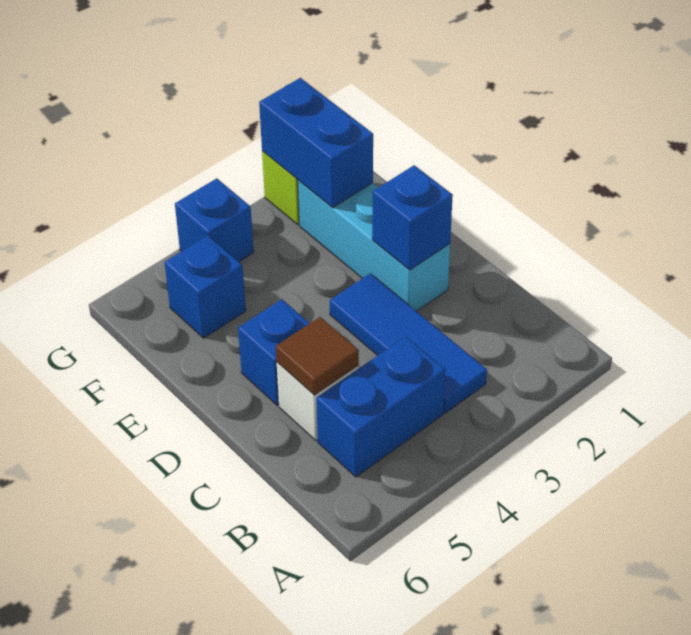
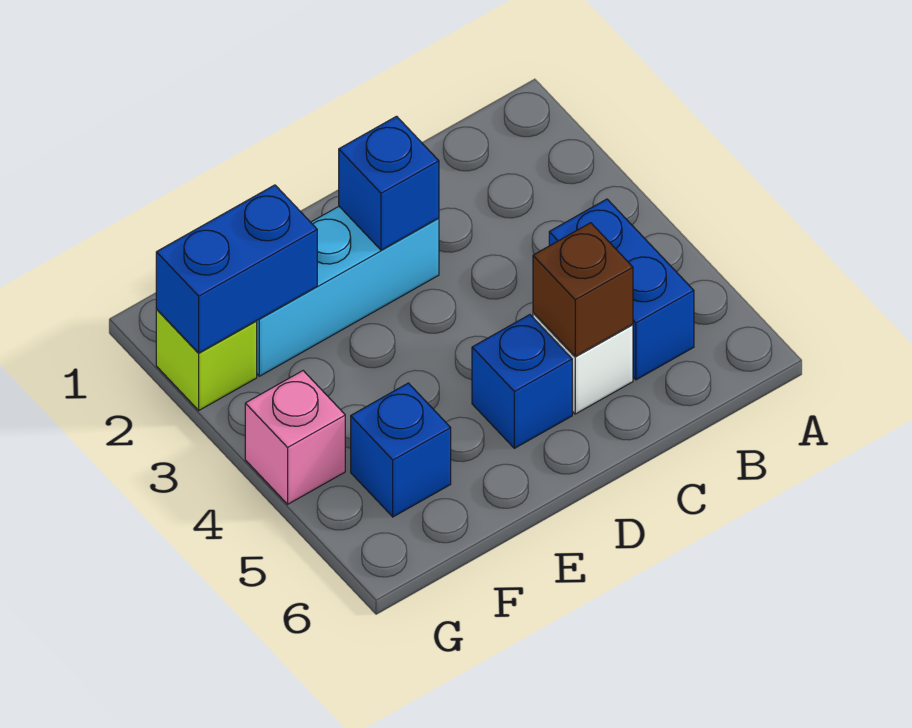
blue tile B3:D3 level 1 -> none
brown tile C5 level 2 -> brown brick C5 level 2
blue brick G4 level 1 -> pink brick G4 level 1

